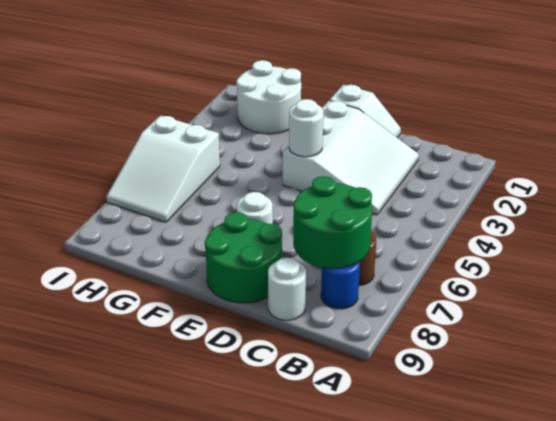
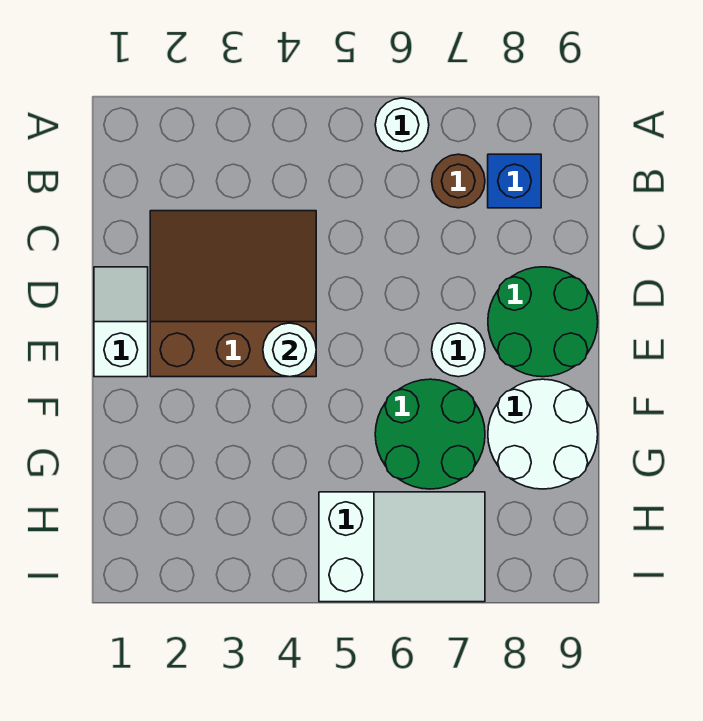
green round brick B7:C8 level 2 -> green round brick F6:G7 level 1
blue round brick B8 level 1 -> blue brick B8 level 1
white slope C2:E4 level 1 top E -> brown slope C2:E4 level 1 top E
white round brick C9 level 1 -> white round brick A6 level 1
white round brick G1:H2 level 1 -> white round brick F8:G9 level 1

